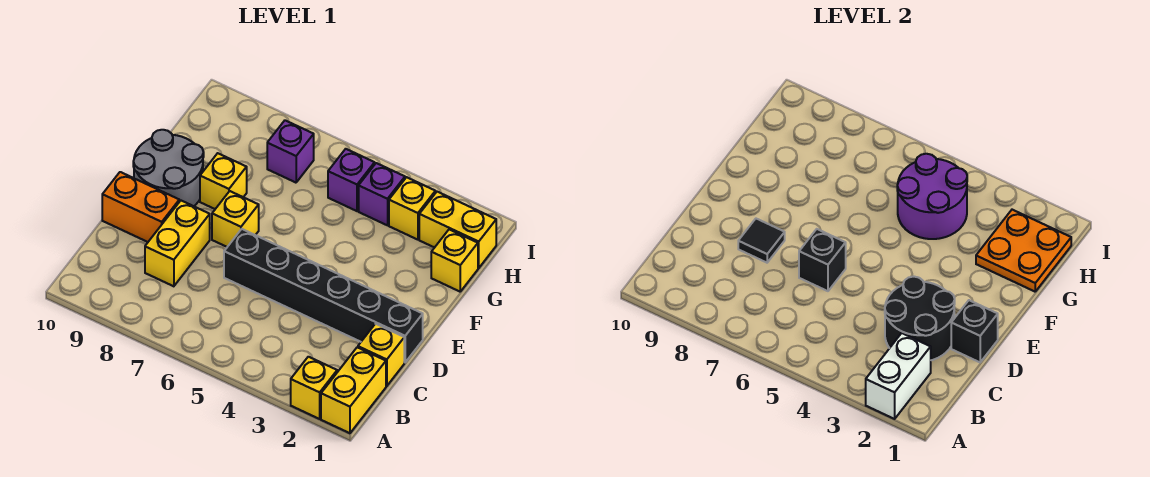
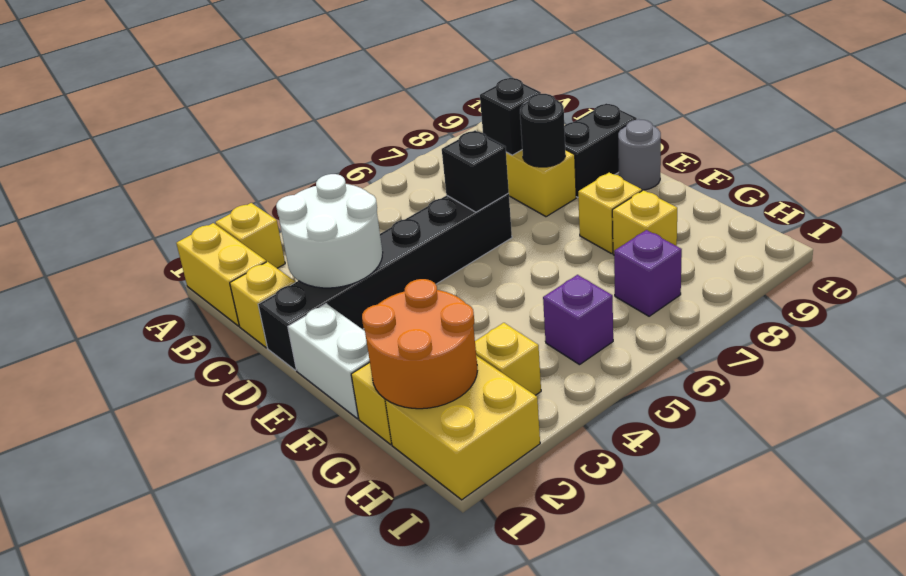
white brick A2:B2 level 2 -> white brick E1:F1 level 1
black round brick C2:D3 level 2 -> white round brick C2:D3 level 2
black brick D1 level 2 -> black brick C8 level 2
black tile D8 level 2 -> black round brick D8 level 2
orange brick D9:D10 level 1 -> black brick D9:D10 level 1
yellow brick E7 level 1 -> yellow brick G8 level 1
grey round brick E9:F10 level 1 -> grey round brick E10 level 1
orange plate G1:H2 level 2 -> orange round brick G1:H2 level 2
purple round brick G4:H5 level 2 -> none
yellow brick H1:H2 level 1 -> yellow brick H1:I2 level 1
purple brick H4 level 1 -> none

